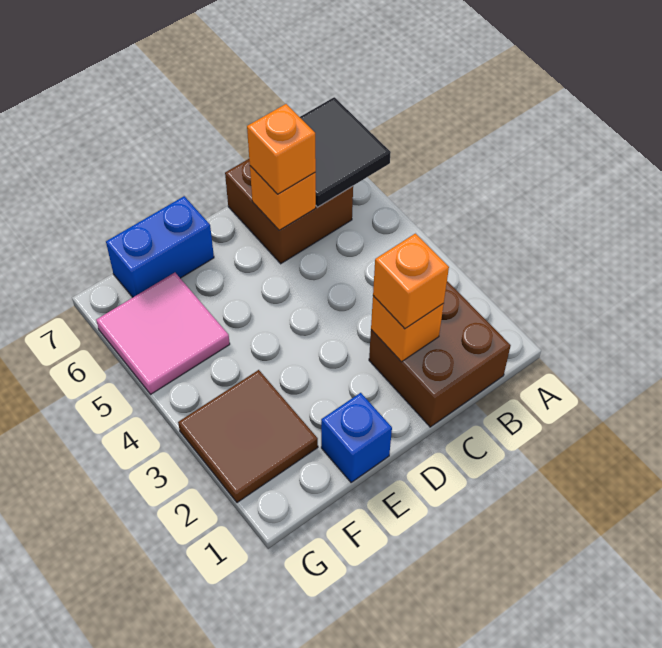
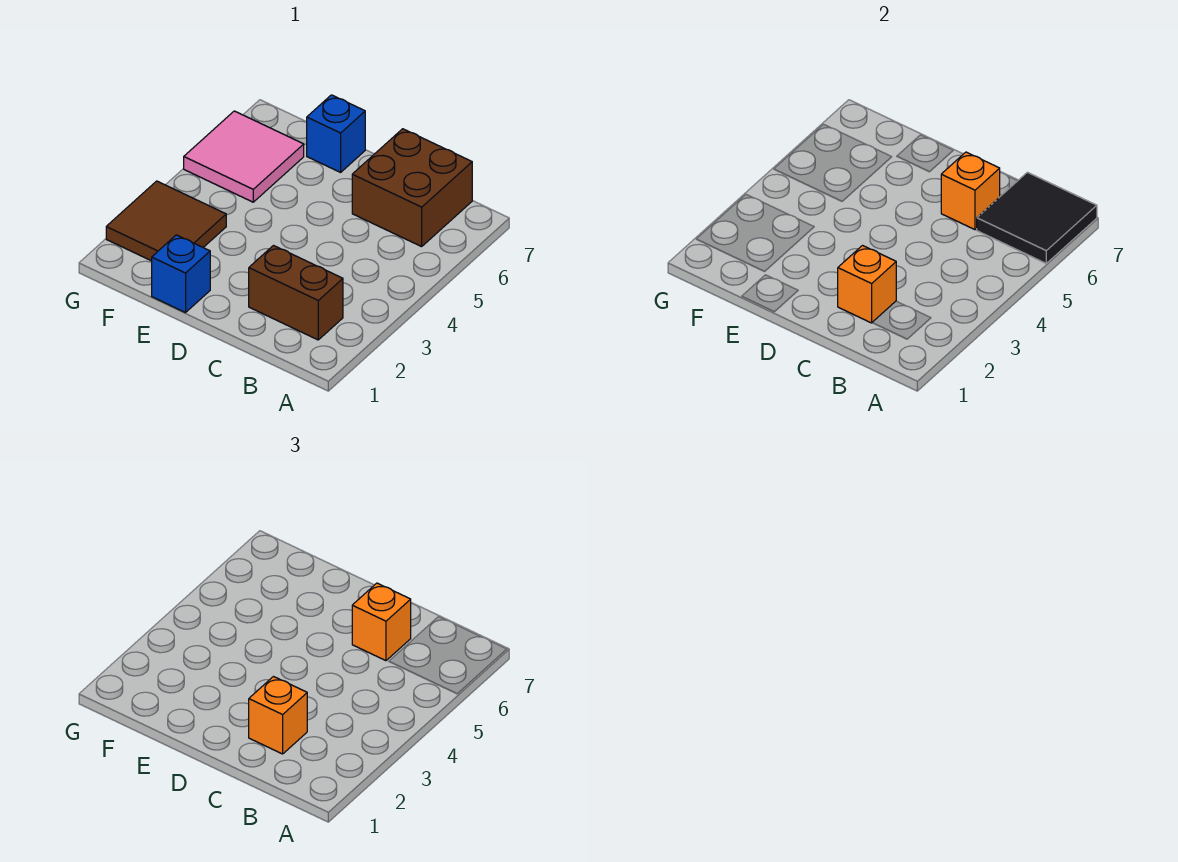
brown brick B1:C2 level 1 -> brown brick B2:C2 level 1
blue brick E7:F7 level 1 -> blue brick E7 level 1

